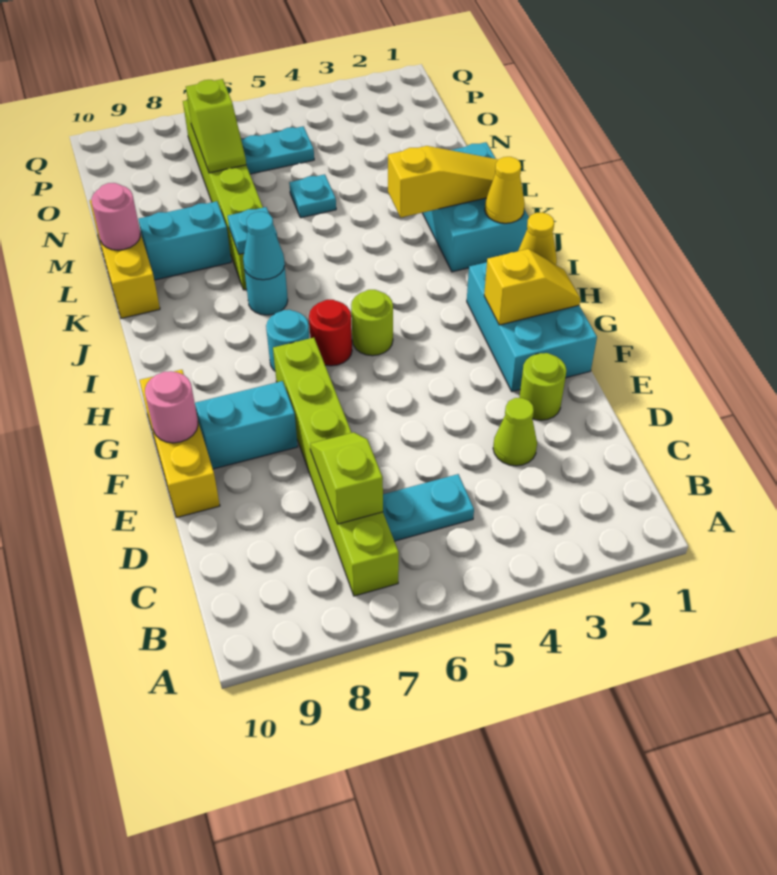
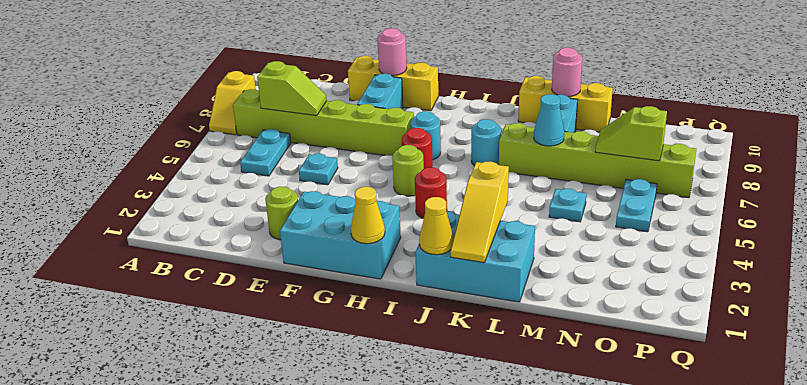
lime cone D3 level 1 -> none
yellow slope G1:G2 level 2 top 2 -> yellow slope A7:A8 level 1 top 8
none -> red round brick I4 level 1
cyan cone J7 level 2 -> cyan cone L7 level 2
cyan plate K7 level 2 -> cyan plate E5 level 1

